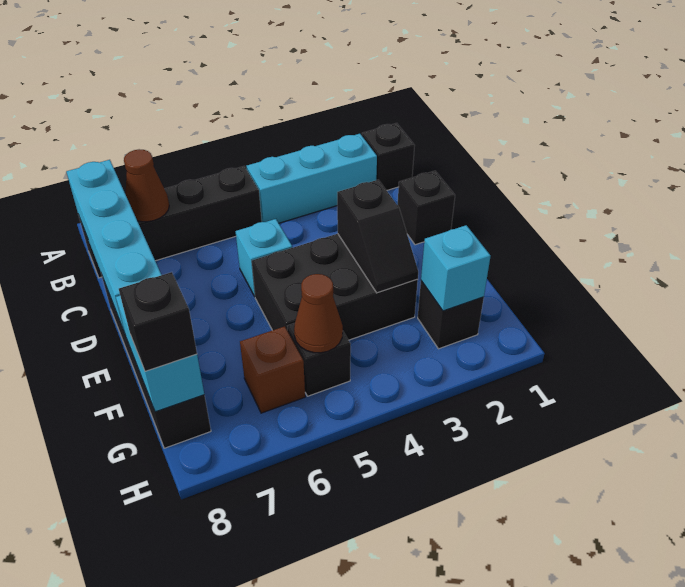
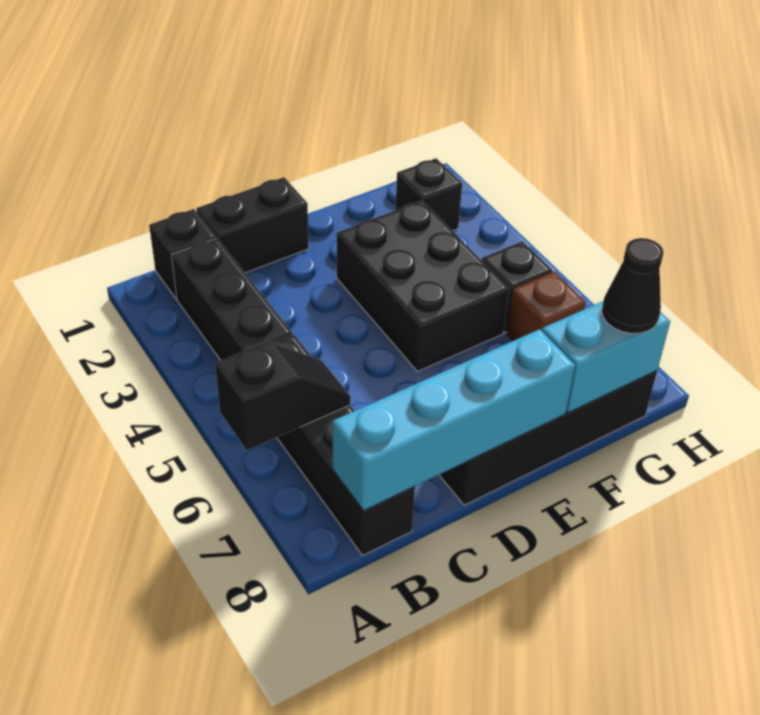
cyan brick B2:B4 level 1 -> black brick B2:B4 level 1
brown cone B7 level 2 -> none
black brick D1 level 1 -> black brick C1:D1 level 1
cyan brick D5 level 1 -> none
black slope E3:F3 level 2 top E -> black slope A6:B6 level 2 top A
cyan brick G2 level 2 -> none
brown cone G5 level 2 -> none
black brick G8 level 3 -> black cone G8 level 3

